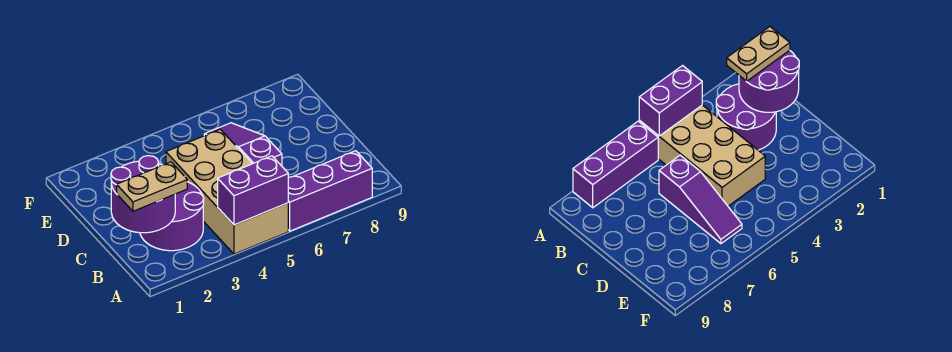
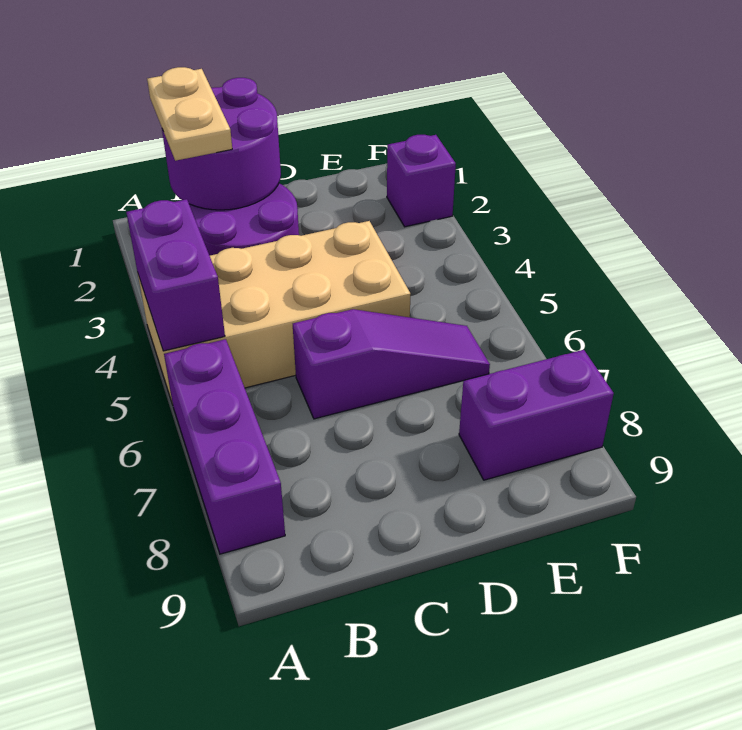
none -> purple brick E8:F8 level 1
none -> purple brick F2 level 1

